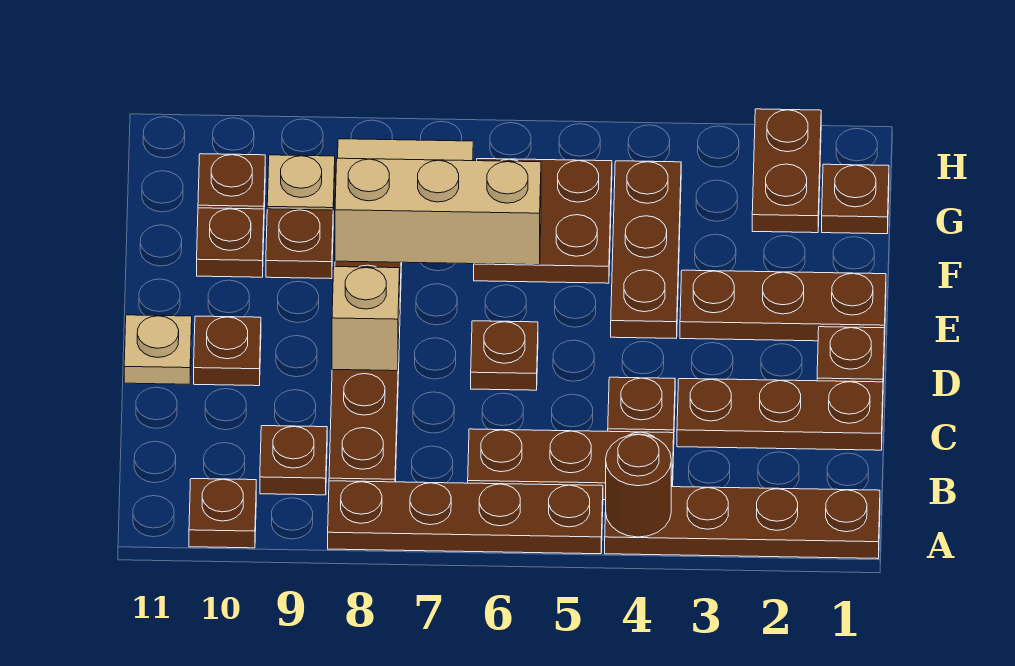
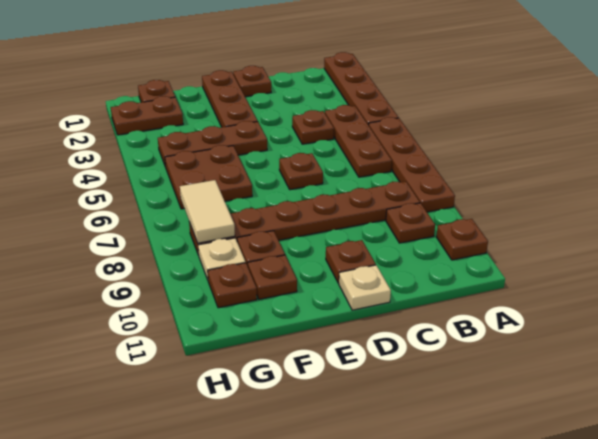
brown round brick A4 level 2 -> none
brown plate C1:C3 level 1 -> none
tan brick D8 level 2 -> none
tan brick F6:F8 level 2 -> none

